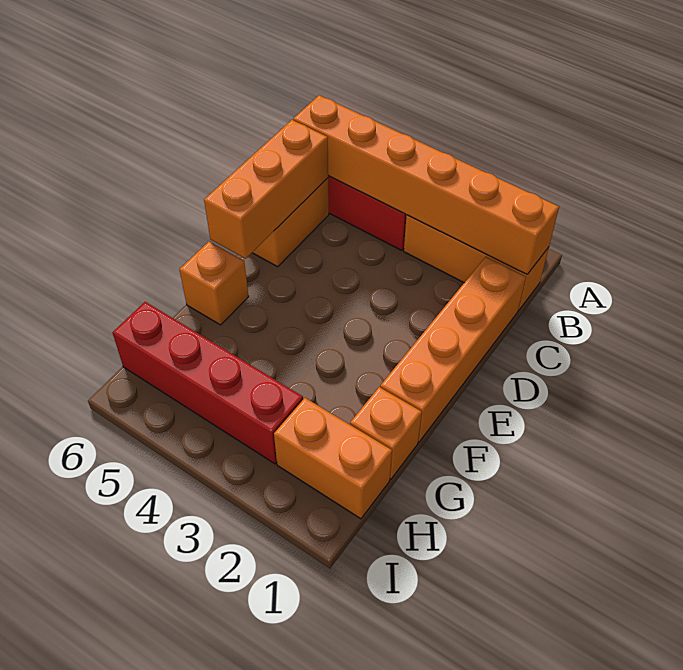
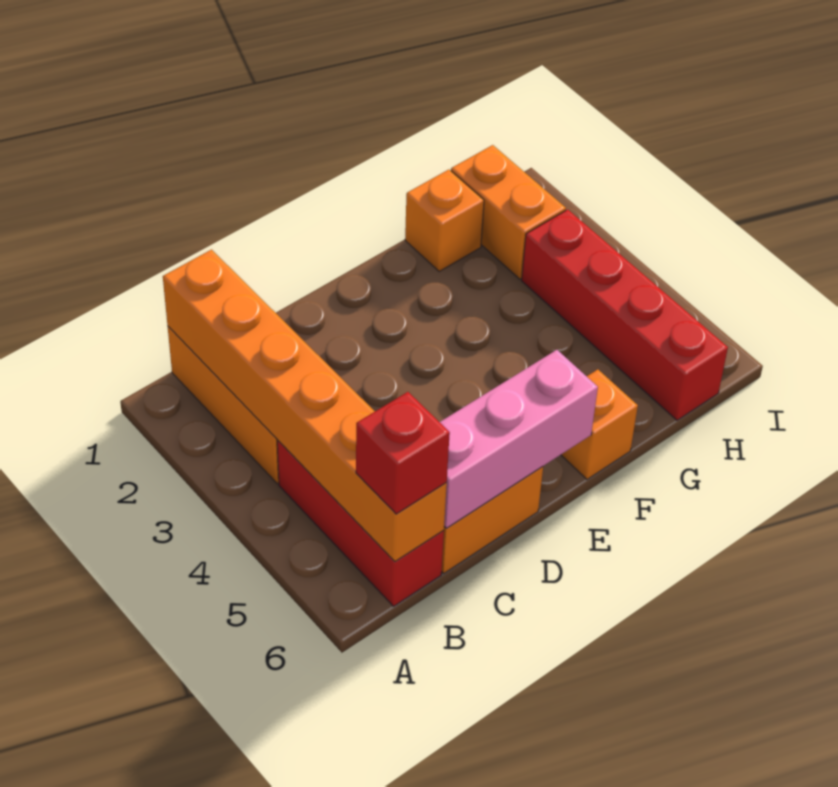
none -> red brick B6 level 3
orange brick C1:F1 level 1 -> none
orange brick C6:E6 level 2 -> pink brick C6:E6 level 2

